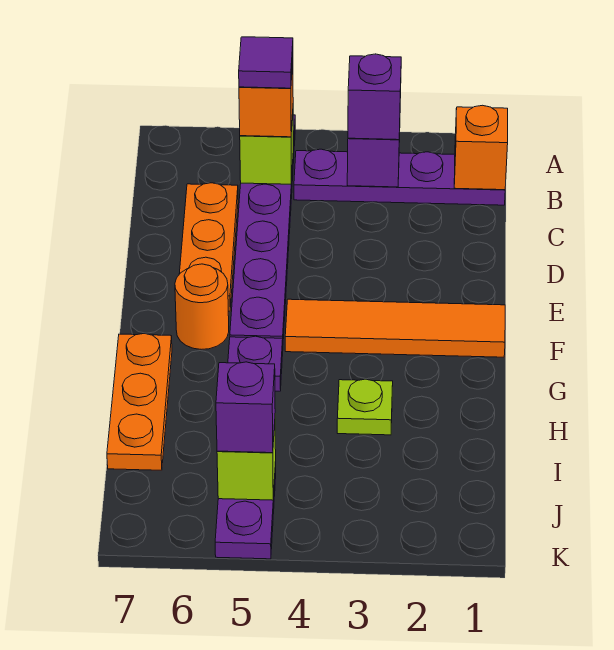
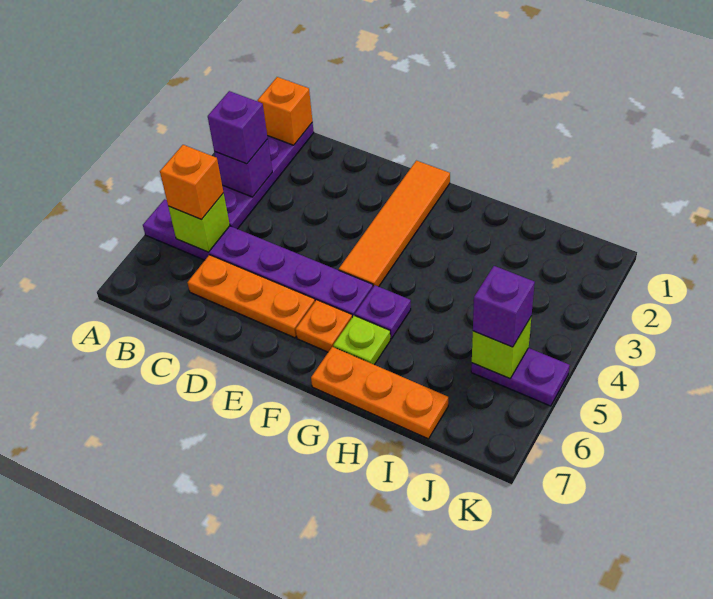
purple tile B5 level 4 -> none
orange round brick F6 level 1 -> orange plate F6 level 1
lime plate H3 level 1 -> lime plate G6 level 1

